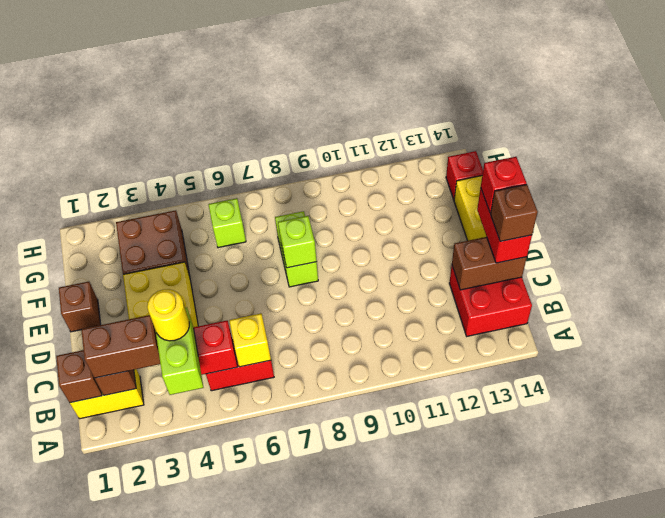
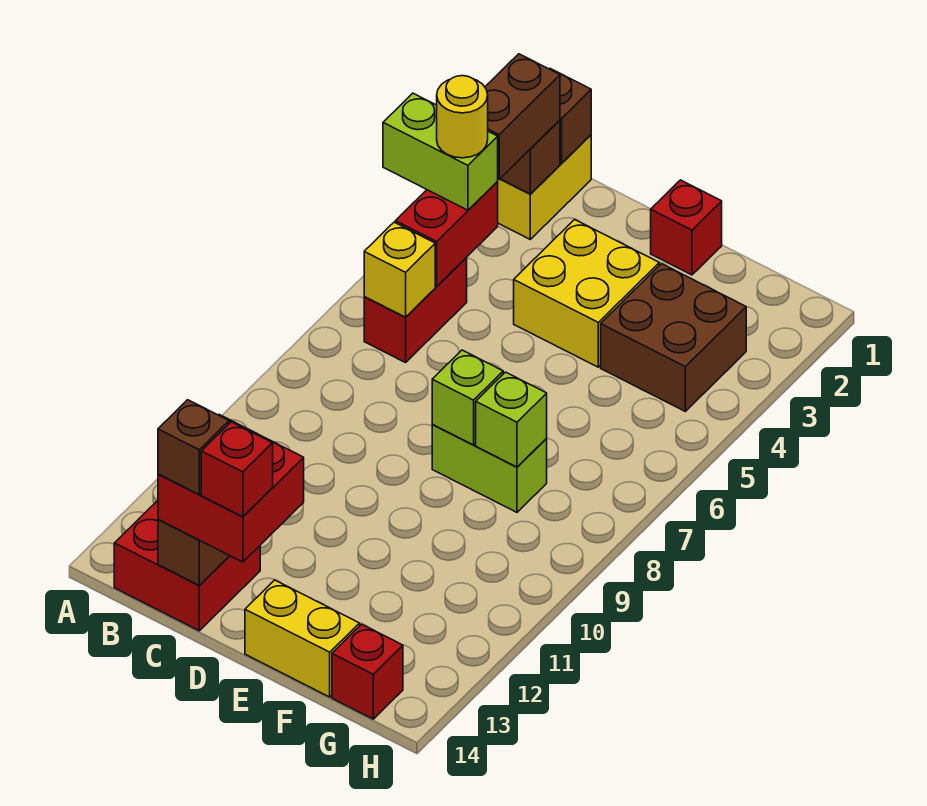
red brick C14:D14 level 3 -> red brick C13:D14 level 3
brown brick E1 level 1 -> red brick E1 level 1
lime brick G6 level 1 -> lime brick F8 level 2

